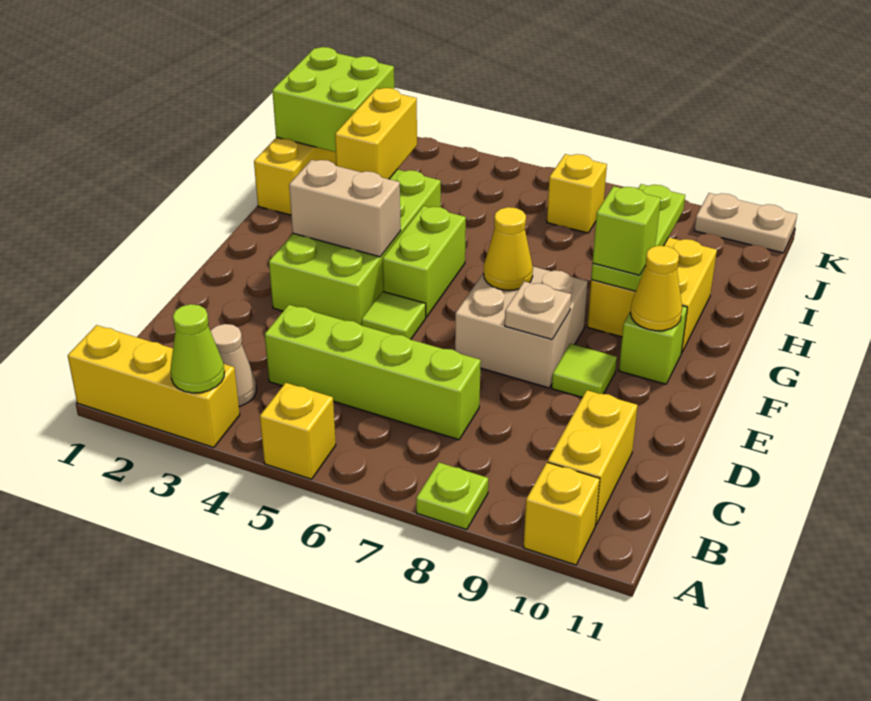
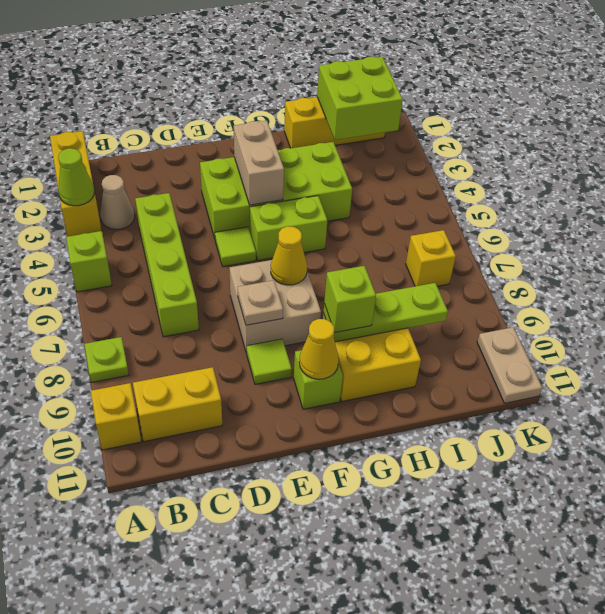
yellow brick A5 level 1 -> lime brick A5 level 1
yellow brick H3:I3 level 2 -> none

